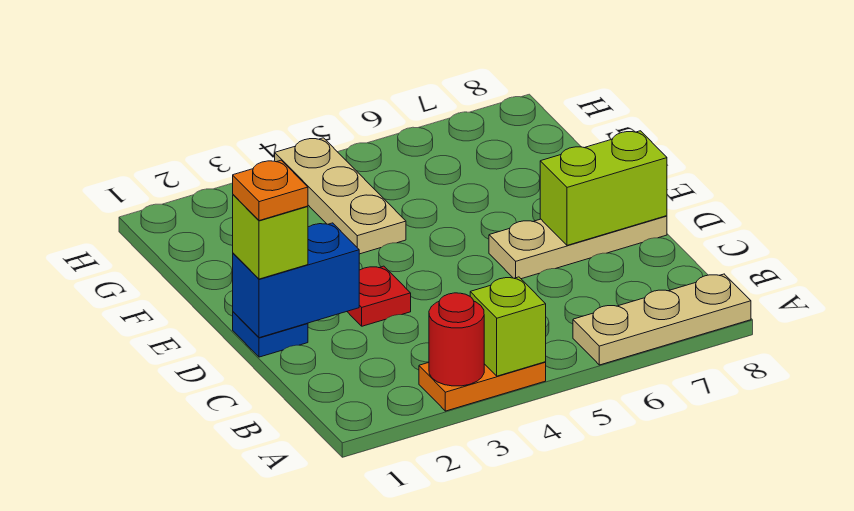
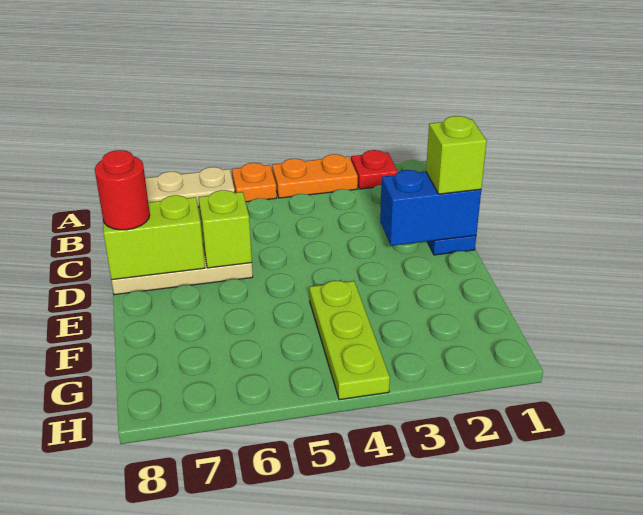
red round brick A3 level 2 -> red round brick D8 level 3
lime brick A4 level 2 -> lime brick D6 level 2
orange plate D1 level 4 -> orange plate A5 level 1
red plate D3 level 1 -> red plate A2 level 1
tan plate F4:H4 level 1 -> lime plate F4:H4 level 1

